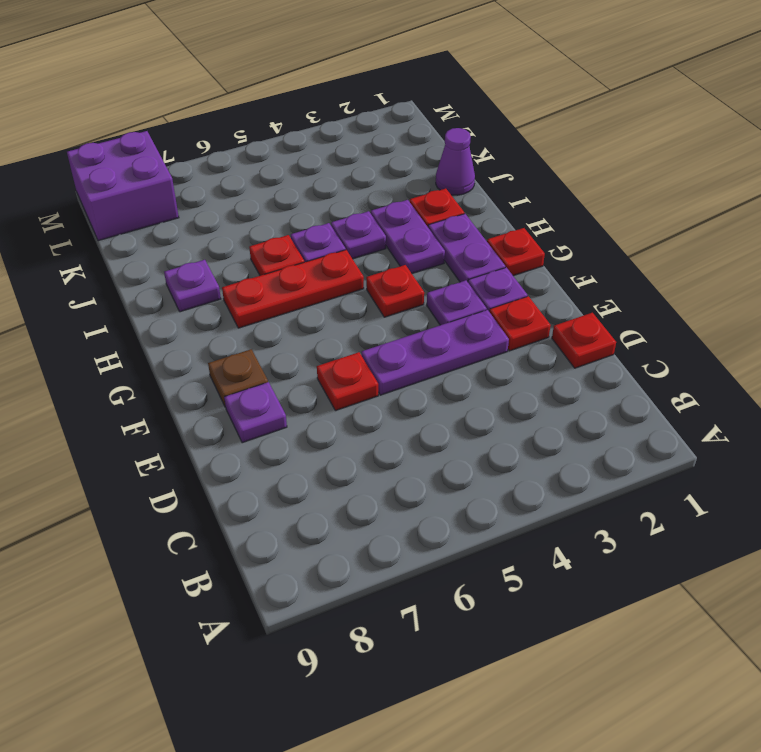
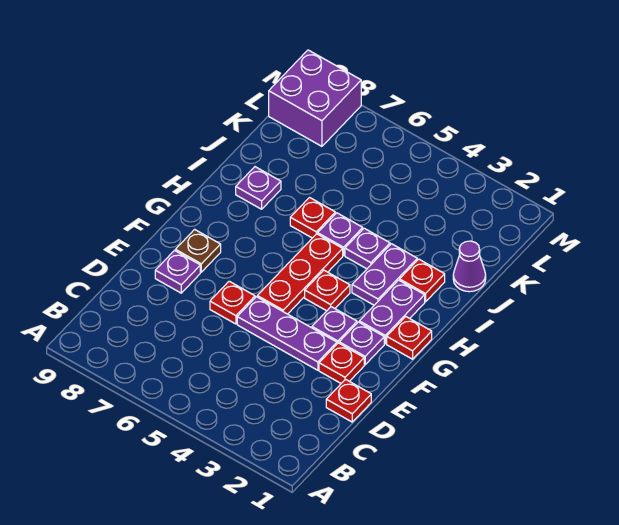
red plate H5:H7 level 1 -> red plate F5:H5 level 1

